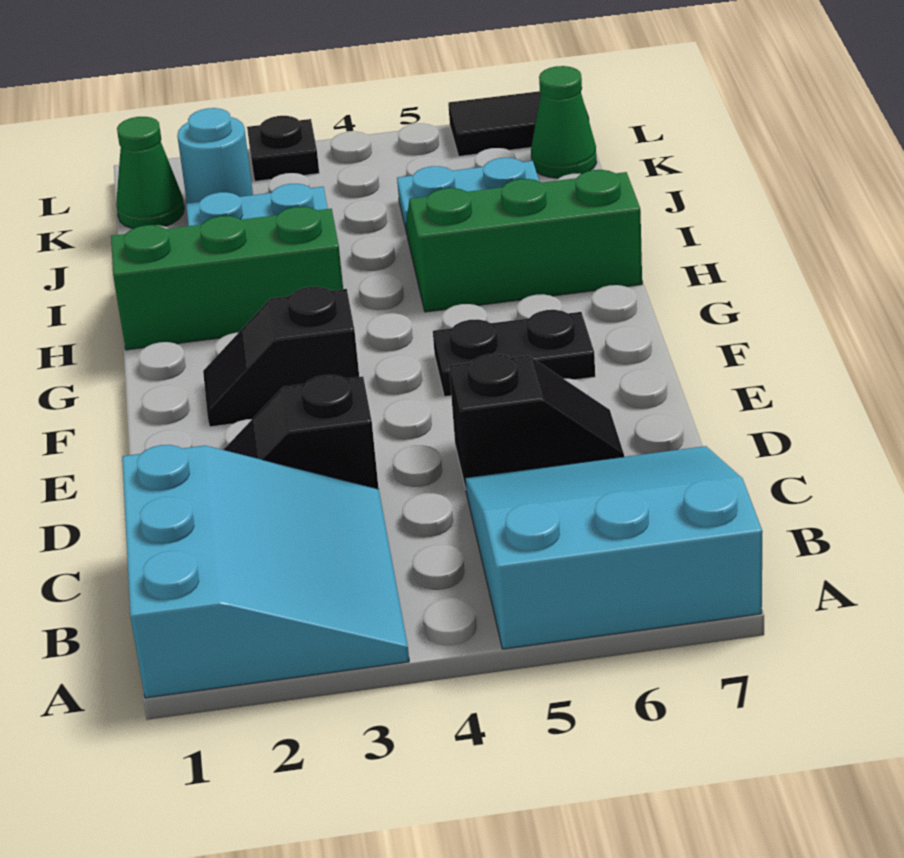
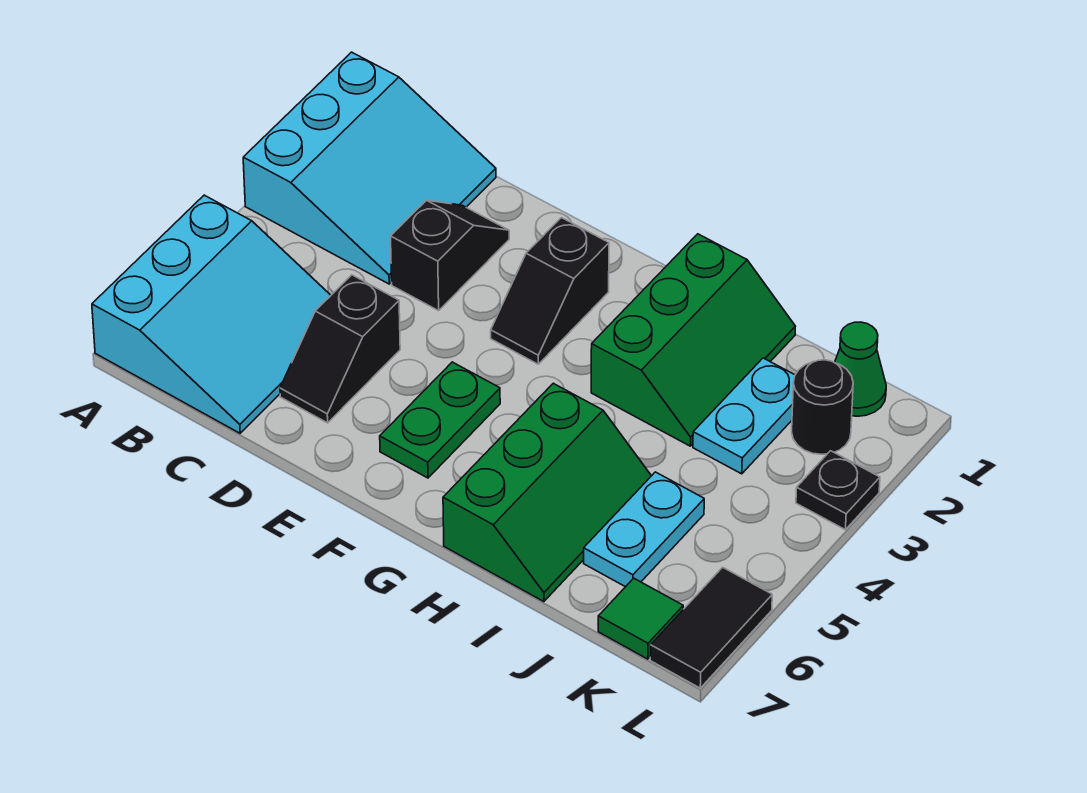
cyan slope A1:C3 level 1 top 1 -> cyan slope A1:C3 level 1 top A
black slope F2:F3 level 1 top 3 -> black slope F2:F3 level 1 top 2
black plate F5:F6 level 1 -> green plate F5:F6 level 1
cyan round brick K2 level 1 -> black round brick K2 level 1
green cone K7 level 1 -> green tile K7 level 1

